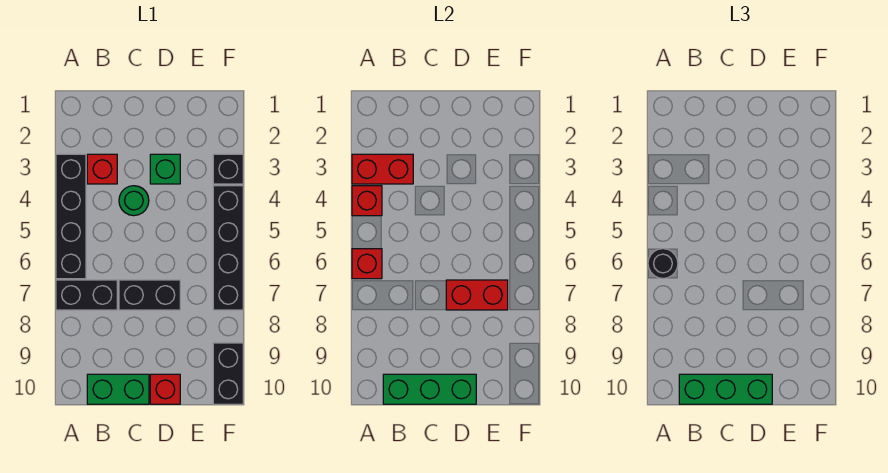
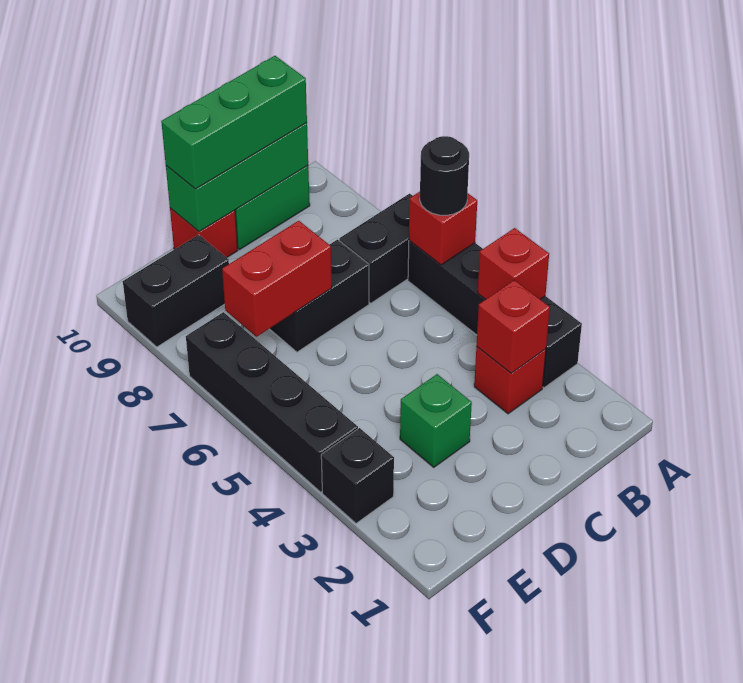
red brick A3:B3 level 2 -> red brick B3 level 2
green round brick C4 level 1 -> none
black brick F9:F10 level 1 -> black brick E9:F9 level 1

